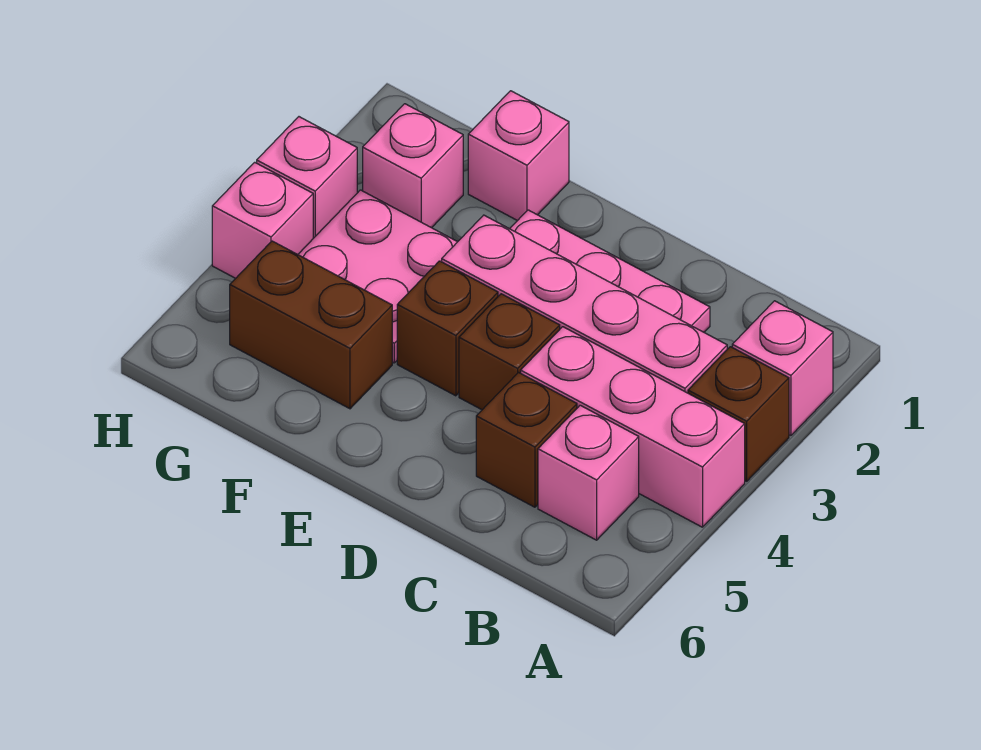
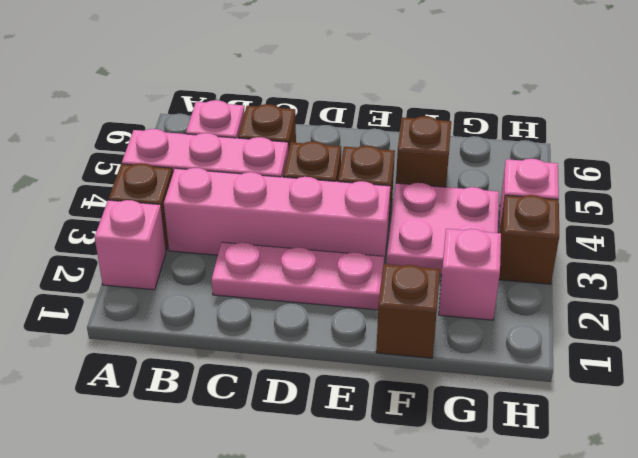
pink brick F1 level 1 -> brown brick F1 level 1
brown brick F5:G5 level 1 -> brown brick F5 level 1
pink brick H3 level 1 -> brown brick H3 level 1

